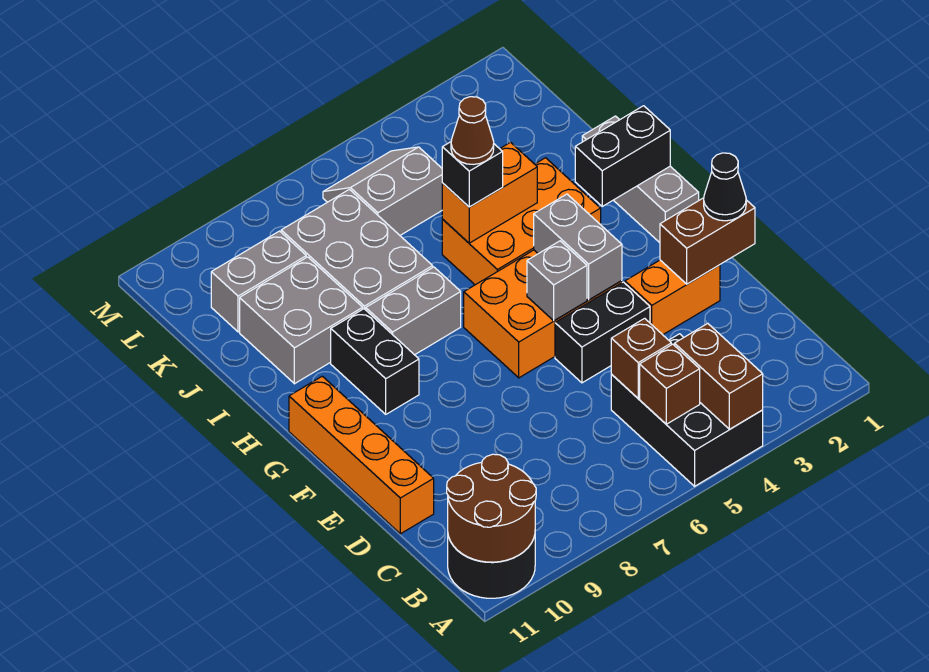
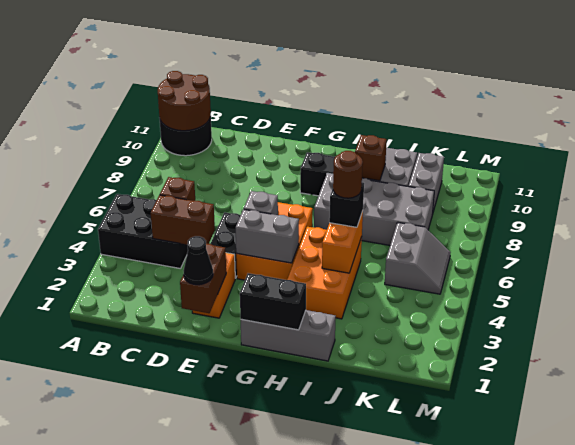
brown brick A4:B4 level 2 -> brown brick C4:D4 level 2
brown brick B5 level 2 -> brown brick I9 level 2
orange brick D11:G11 level 1 -> none
black brick H1:H2 level 2 -> black brick G1:H1 level 2
brown cone I5 level 4 -> brown round brick I5 level 4

